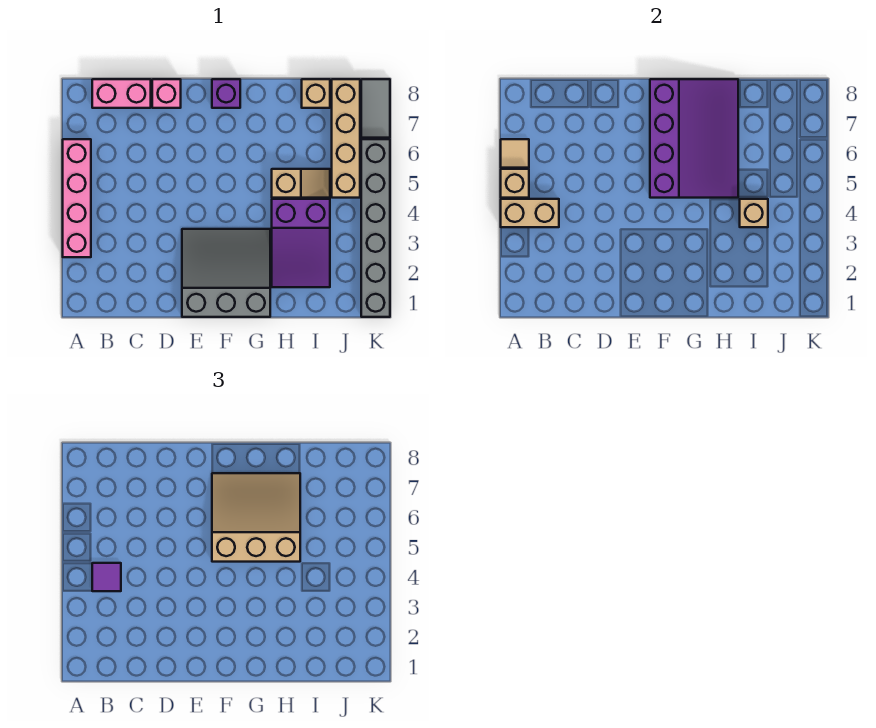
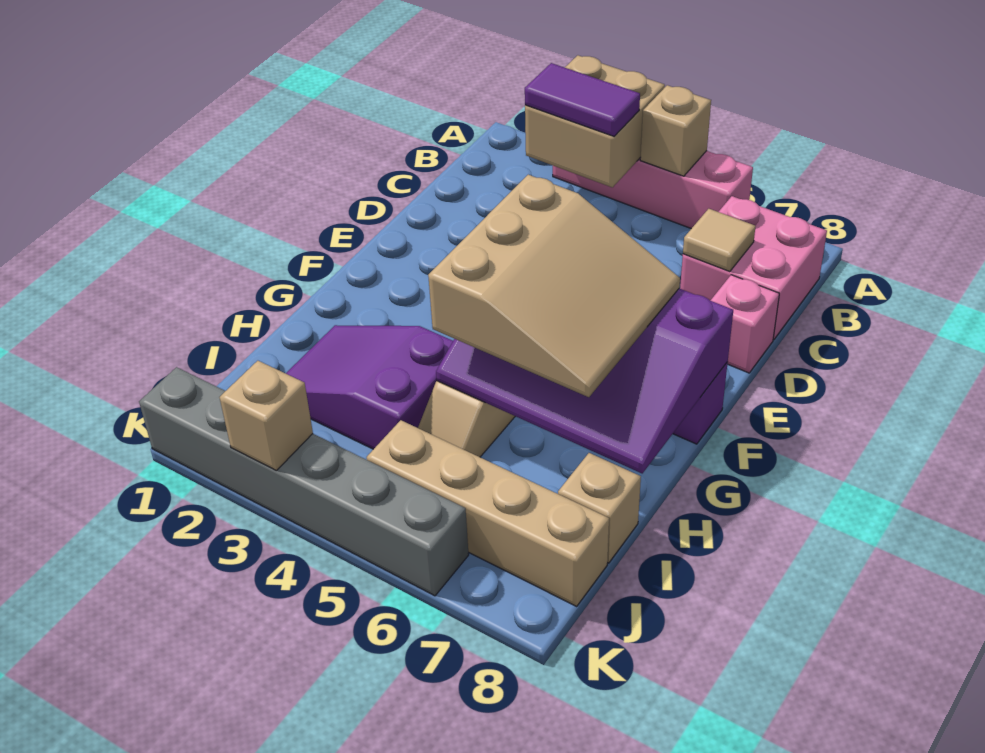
tan brick A4:B4 level 2 -> tan brick A3:B4 level 2
tan tile A6 level 2 -> tan tile C7 level 2
purple tile B4 level 3 -> purple tile B3:B4 level 3
pink brick B8:C8 level 1 -> pink brick B7:C8 level 1
grey slope E1:G3 level 1 top 1 -> none
tan brick I4 level 2 -> tan brick K3 level 2
grey tile K7:K8 level 1 -> none

